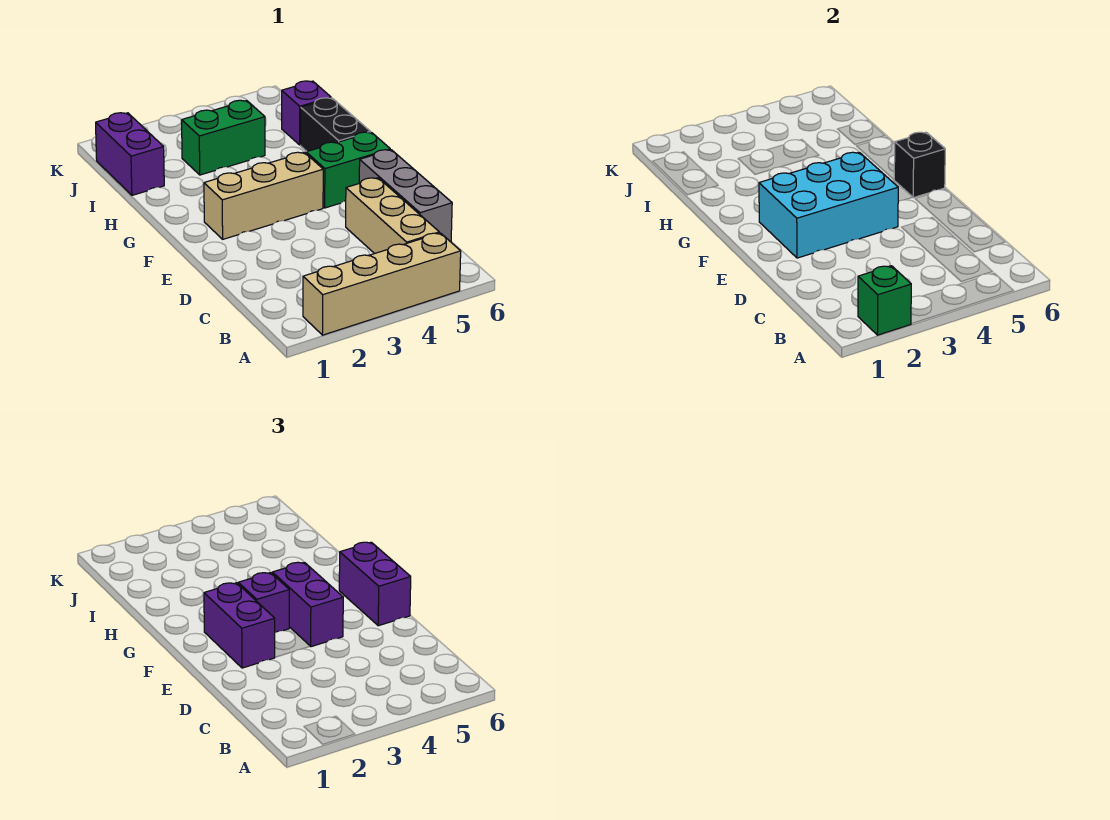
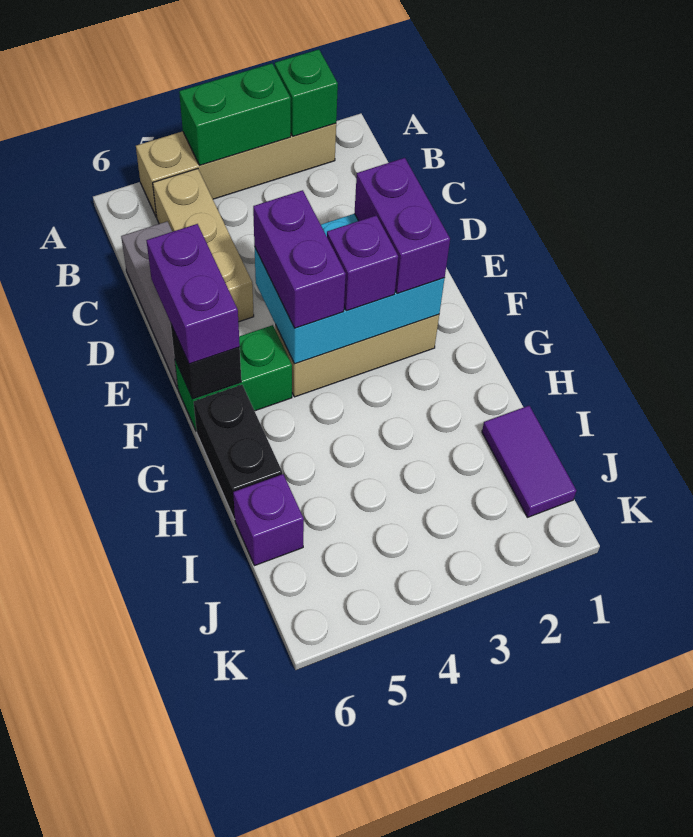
purple brick I1:J1 level 1 -> purple tile I1:J1 level 1
green brick I3:I4 level 1 -> green brick A3:A4 level 2

